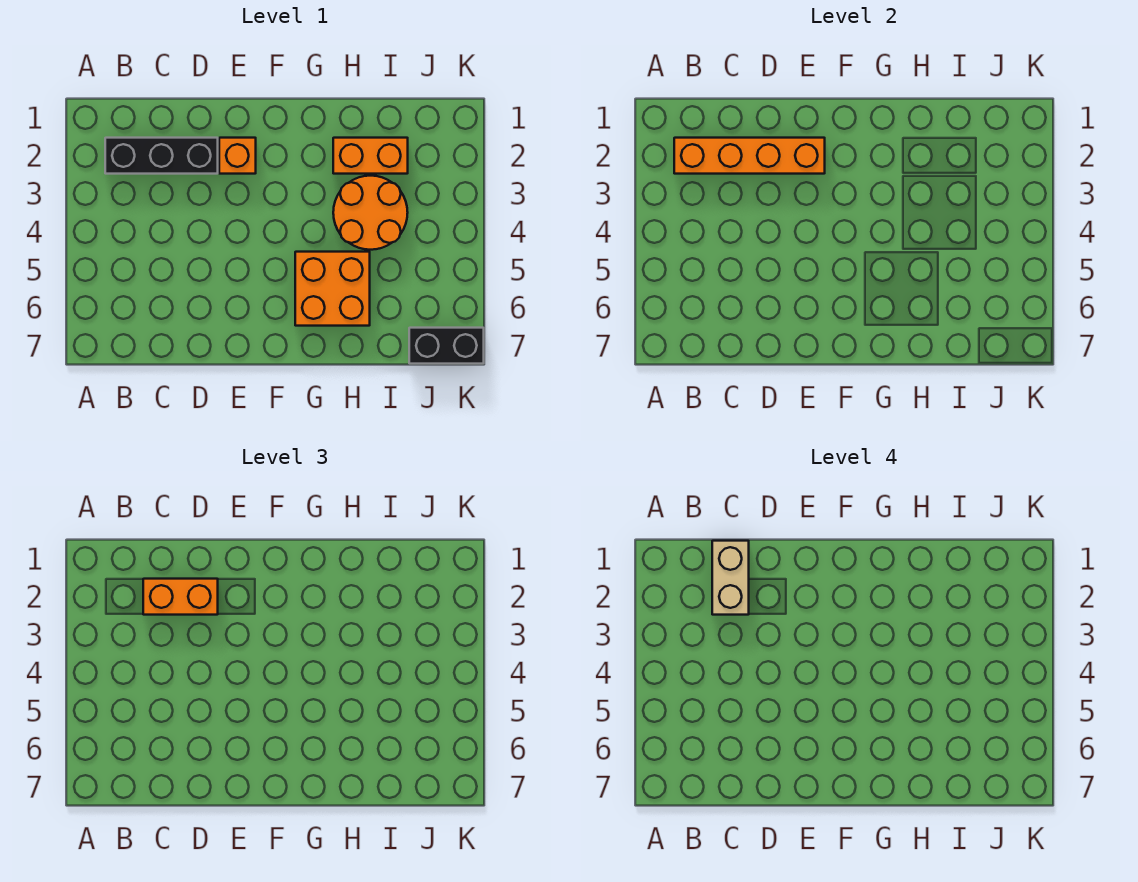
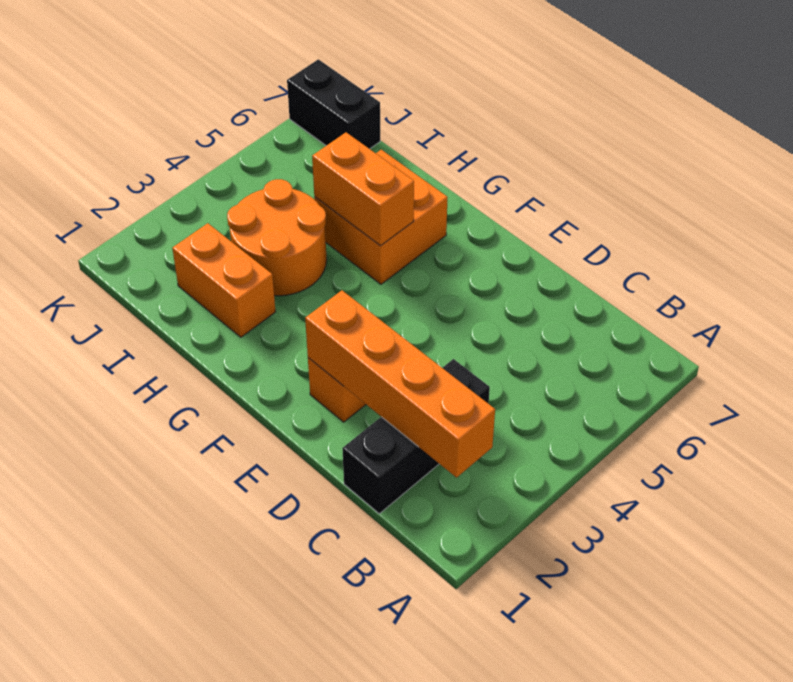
black brick B2:D2 level 1 -> black brick C1:C3 level 1
tan brick C1:C2 level 4 -> none
orange brick C2:D2 level 3 -> orange brick G5:H5 level 2

